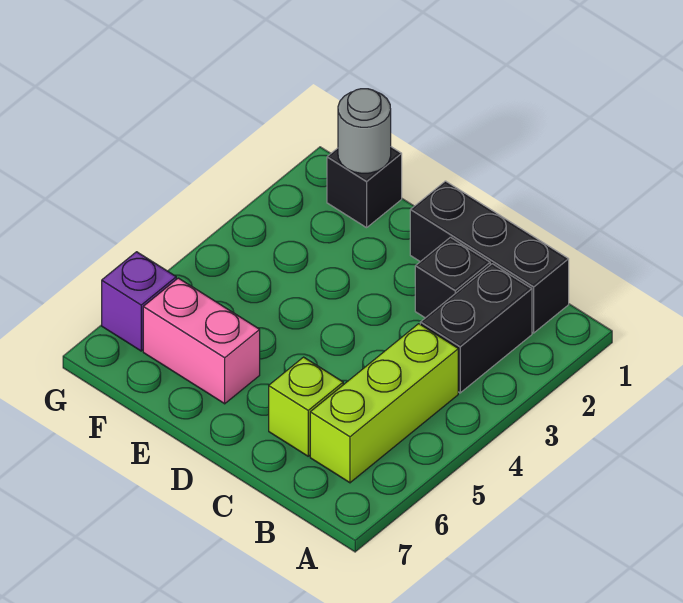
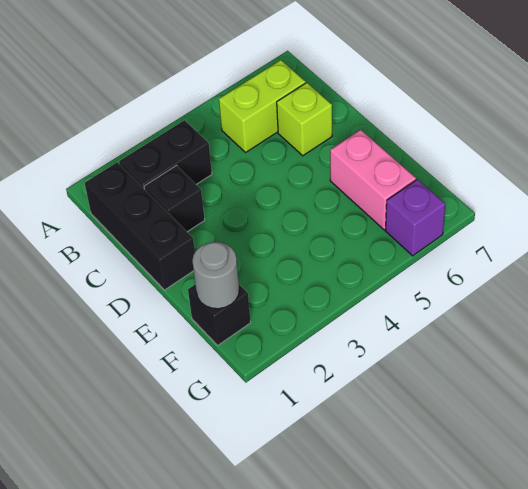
lime brick B4:B6 level 1 -> lime brick B5:B6 level 1

